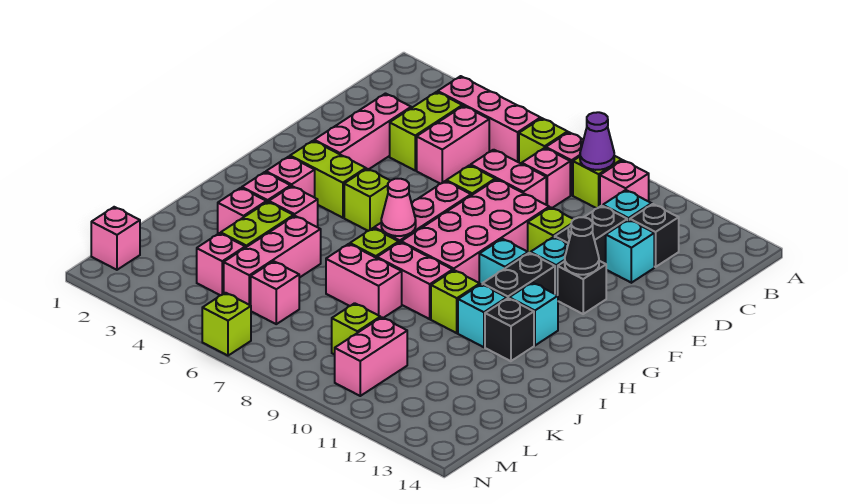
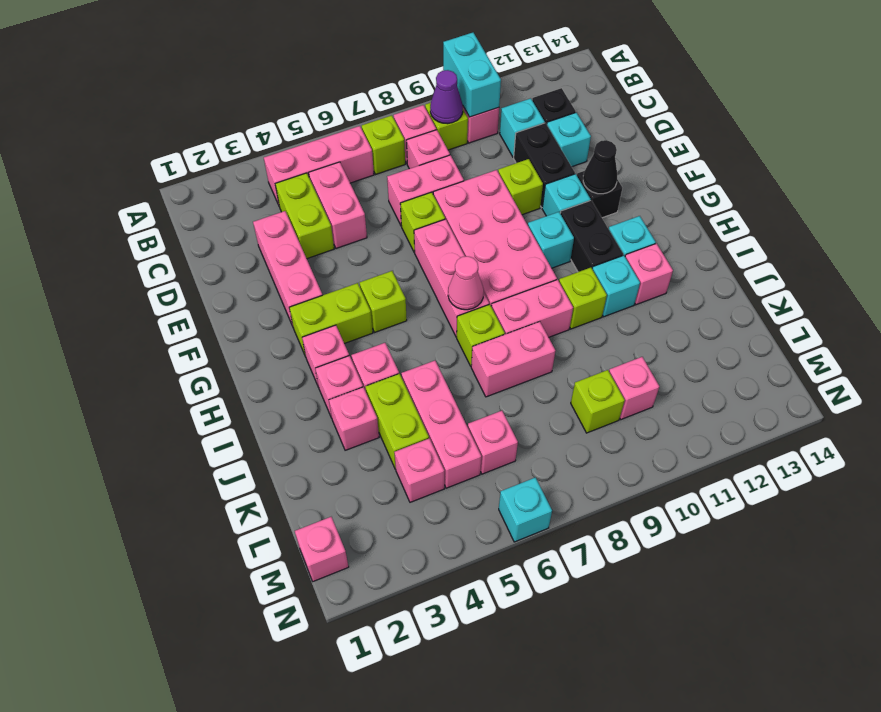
none -> cyan brick A10:B10 level 2
black brick I12 level 1 -> pink brick I12 level 1
pink brick L10:M10 level 1 -> pink brick L10 level 1
lime brick N6 level 1 -> cyan brick N6 level 1

